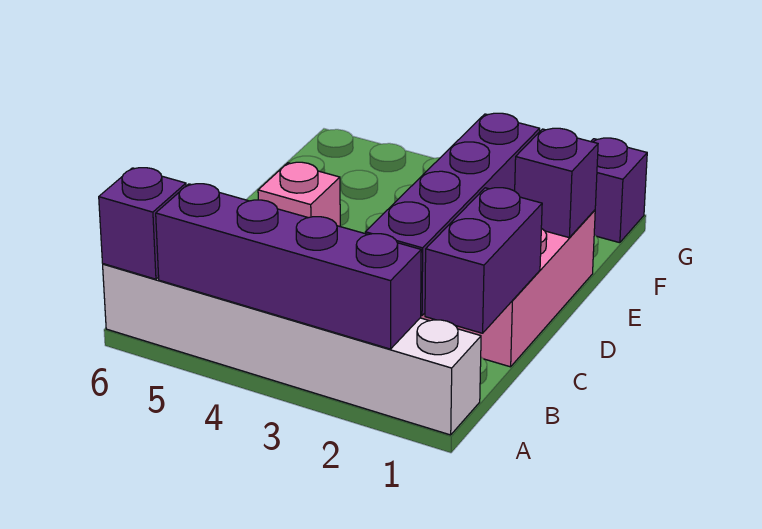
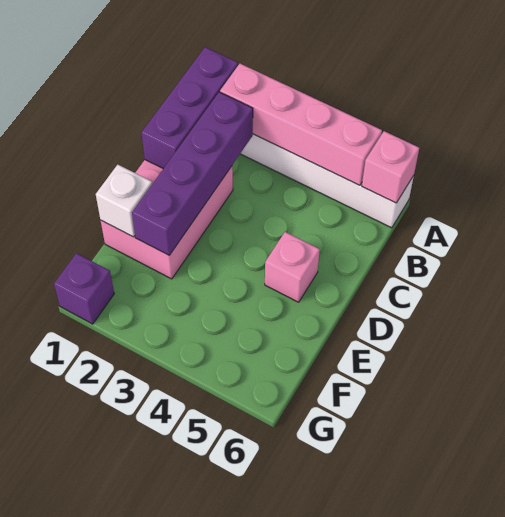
purple brick A2:A5 level 2 -> pink brick A2:A5 level 2
purple brick A6 level 2 -> pink brick A6 level 2
purple brick B1:C1 level 2 -> purple brick A1:C1 level 2
purple brick E1 level 2 -> white brick E1 level 2

